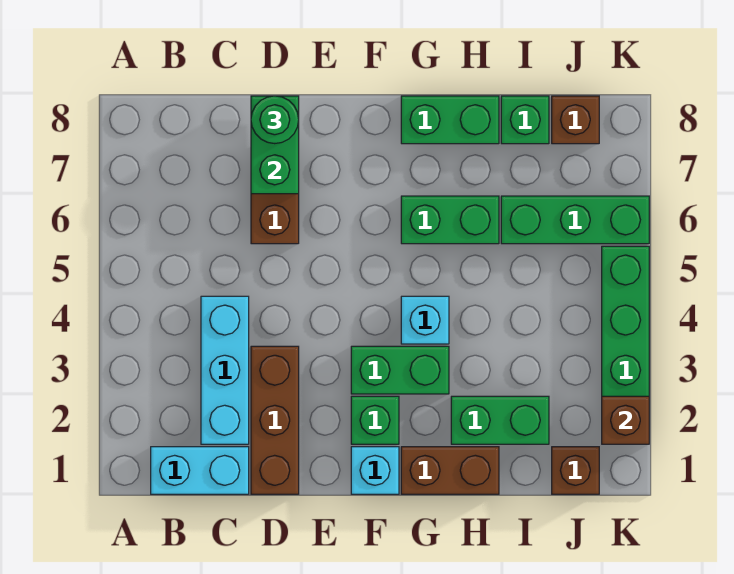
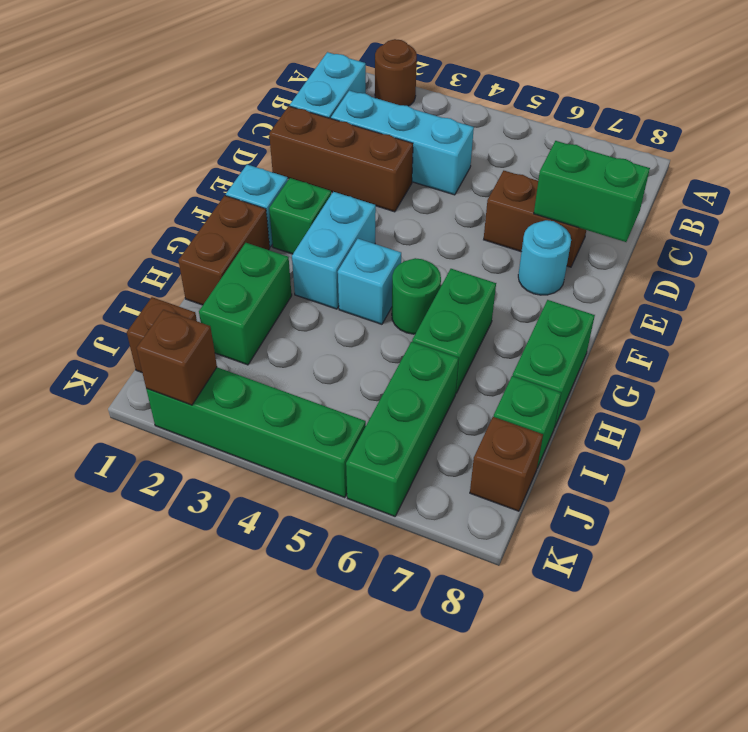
none -> brown round brick A2 level 1
green round brick D8 level 3 -> green round brick G5 level 1
none -> cyan round brick E7 level 1
green brick F3:G3 level 1 -> cyan brick F3:G3 level 1

